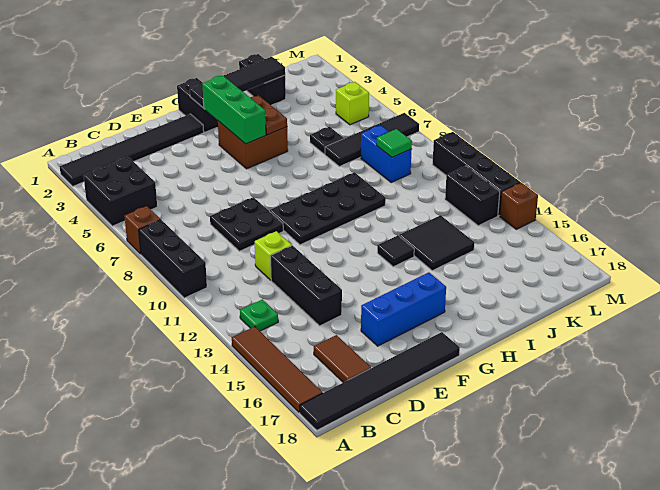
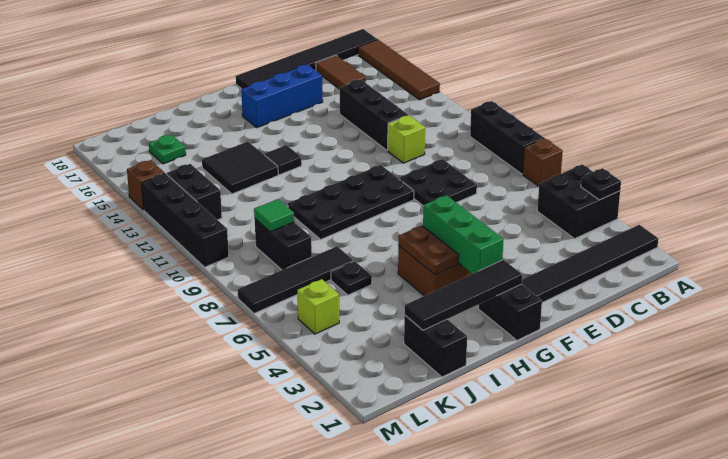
none -> black plate A4 level 2
green plate B13 level 1 -> green plate K16 level 1
blue brick K8:K9 level 1 -> black brick K8:K9 level 1

